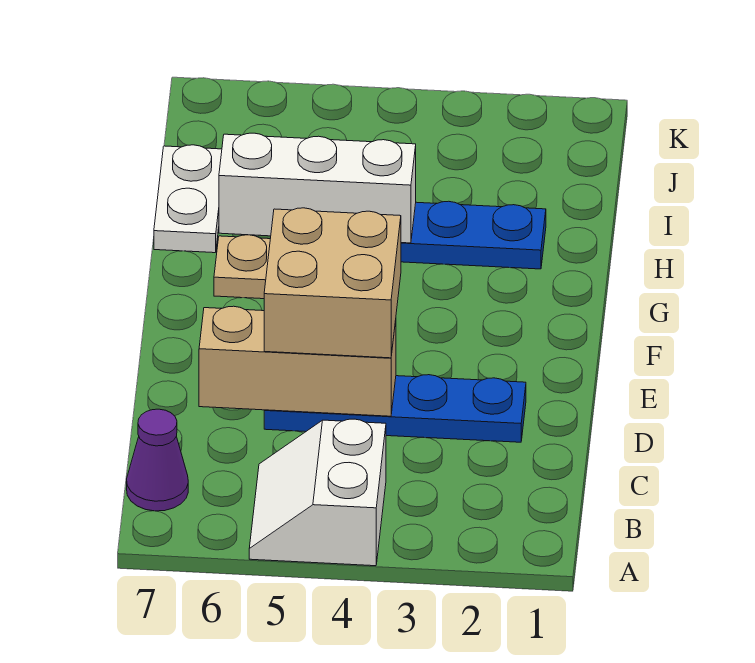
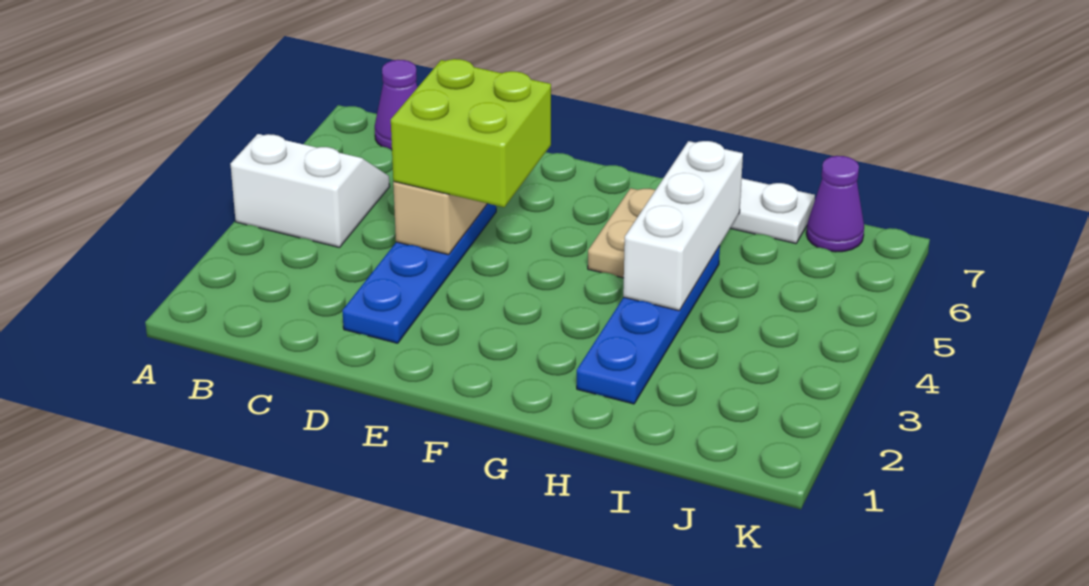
tan brick D4:E5 level 3 -> lime brick D4:E5 level 3
none -> purple cone J7 level 1

